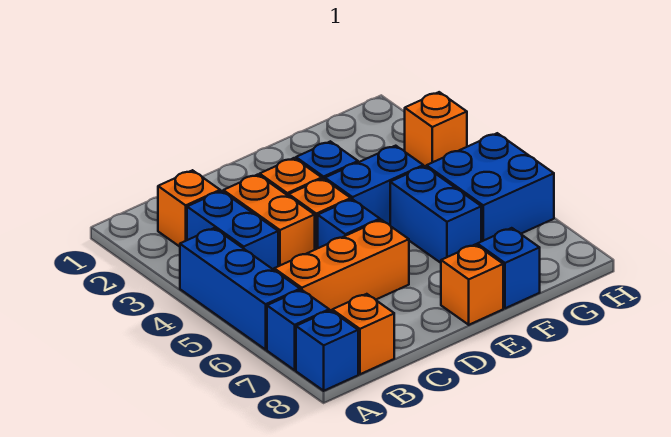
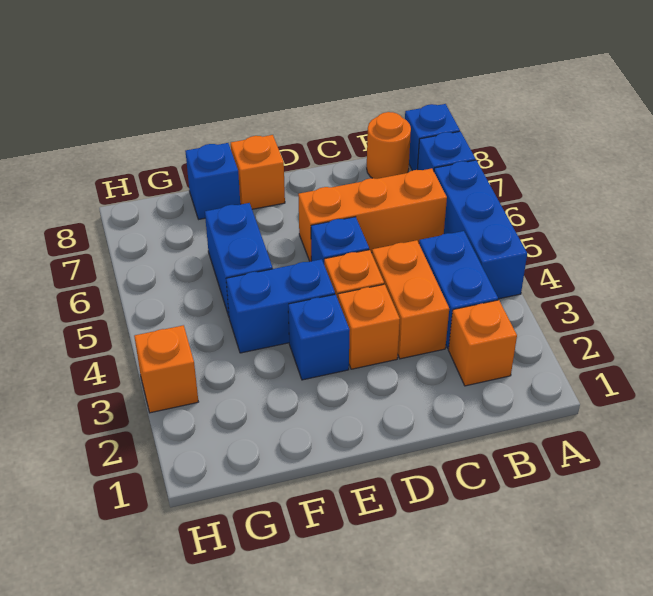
orange brick B8 level 1 -> orange round brick B8 level 1
blue brick G5:H6 level 1 -> none

